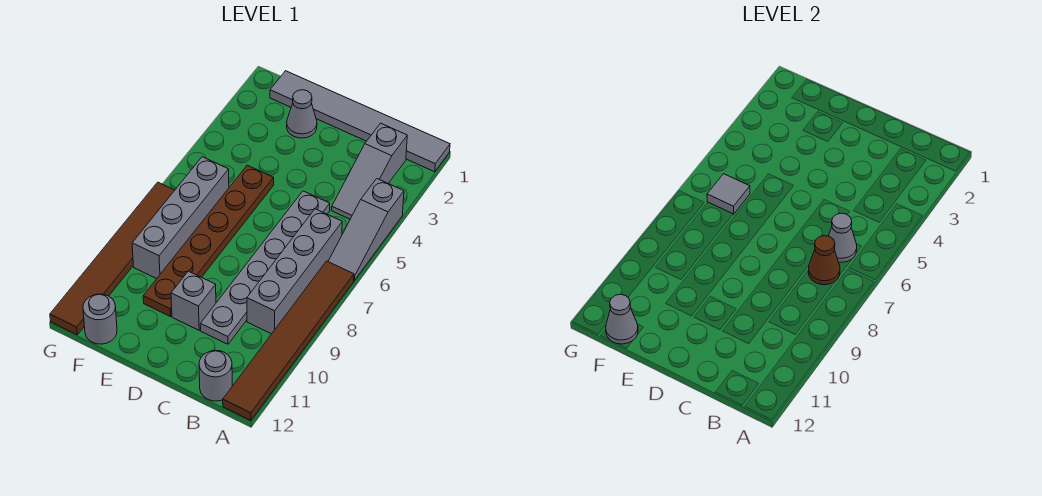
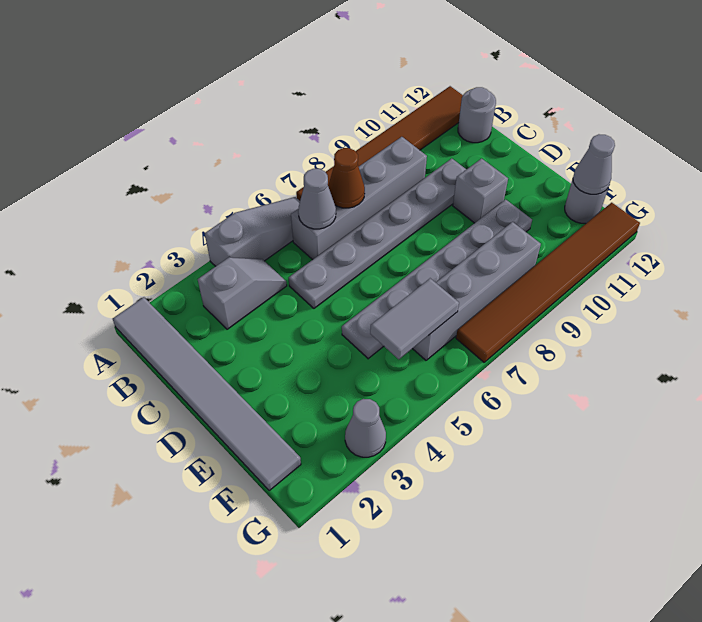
grey slope B2:B4 level 1 top 2 -> grey slope B3:B4 level 1 top 3
grey cone E2 level 1 -> grey cone G3 level 1
brown plate E5:E10 level 1 -> grey plate E5:E10 level 1
grey tile F6 level 2 -> grey tile F5:F6 level 2

